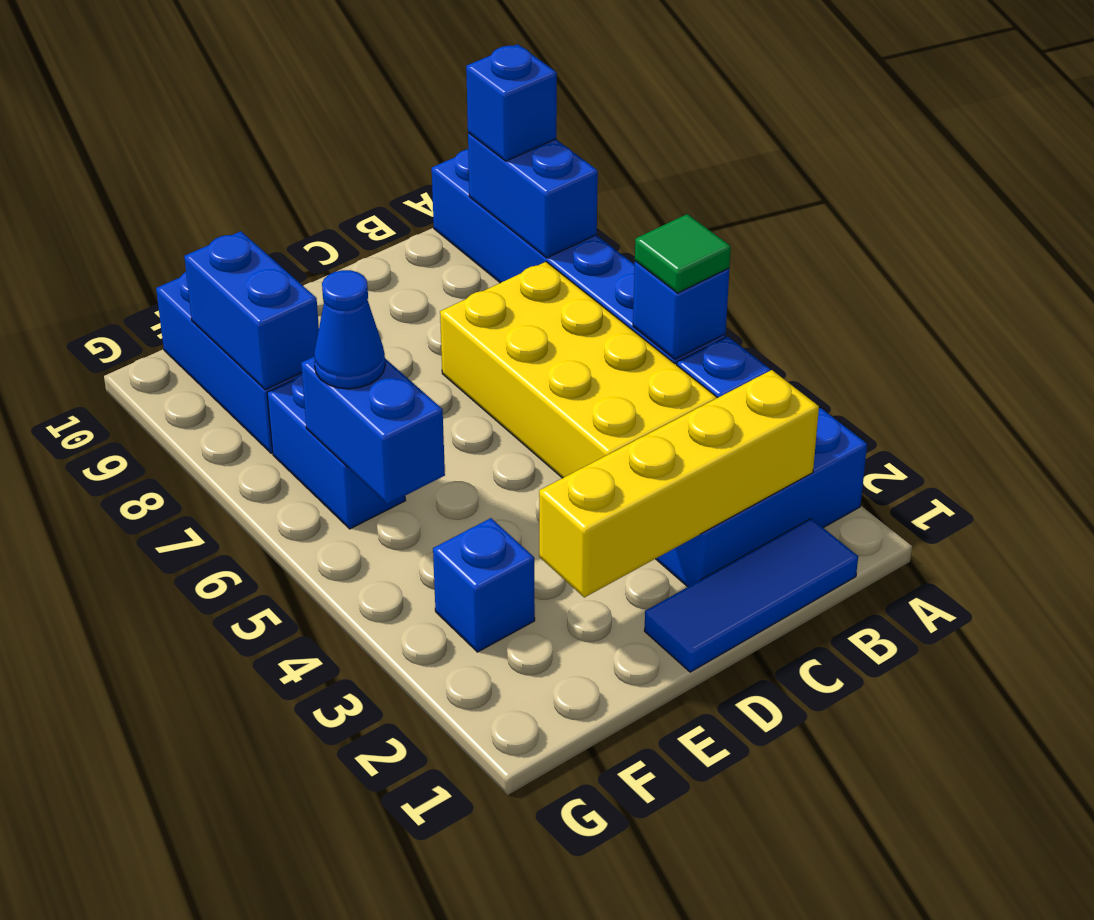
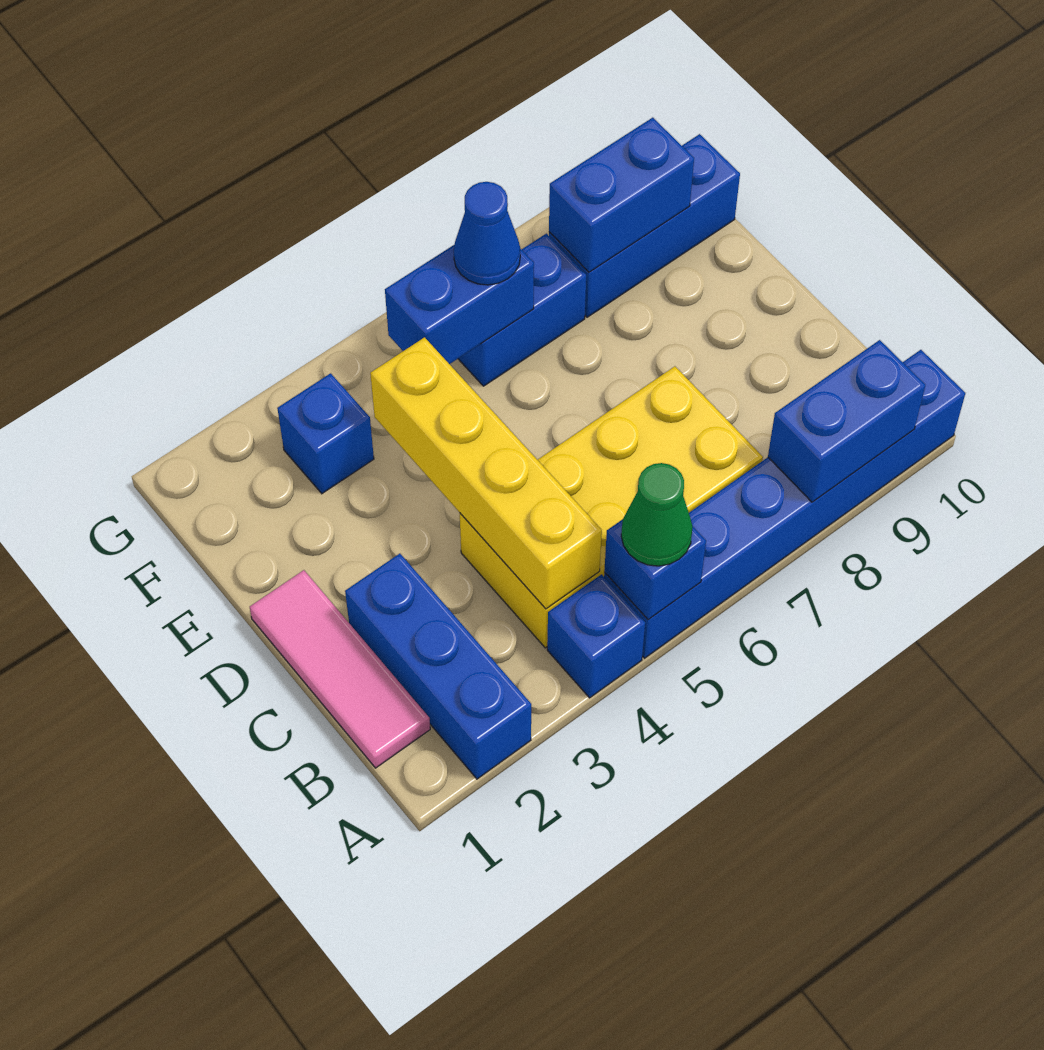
green tile A5 level 3 -> green cone A5 level 3
blue brick A9 level 3 -> none
blue tile B1:D1 level 1 -> pink tile B1:D1 level 1
yellow brick B2:E2 level 2 -> yellow brick B4:E4 level 2

